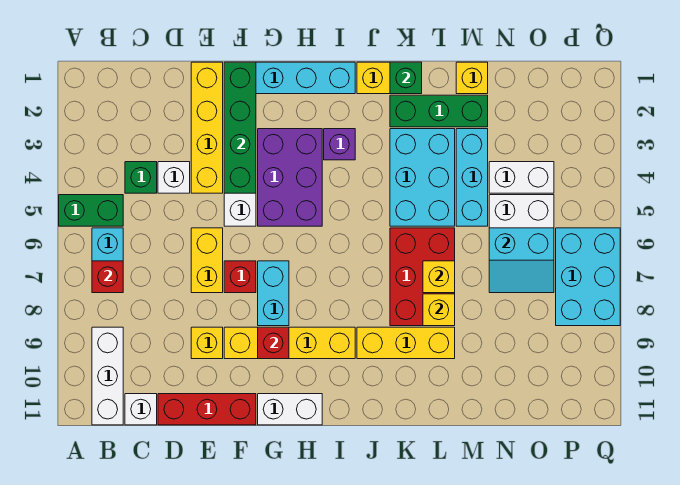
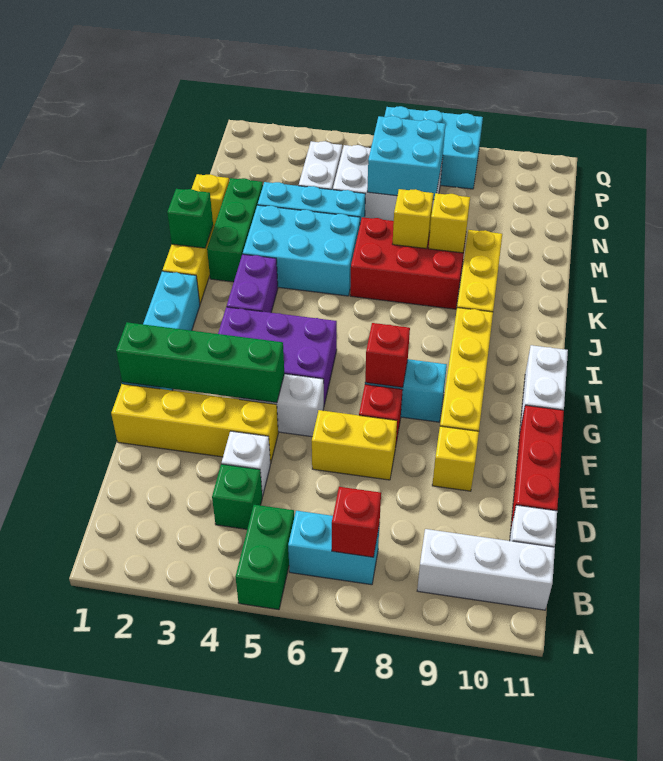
red brick G9 level 2 -> red brick G7 level 2
purple brick I3 level 1 -> purple brick I3:J3 level 1
cyan slope N6:O7 level 2 top 6 -> cyan brick N6:O7 level 2

